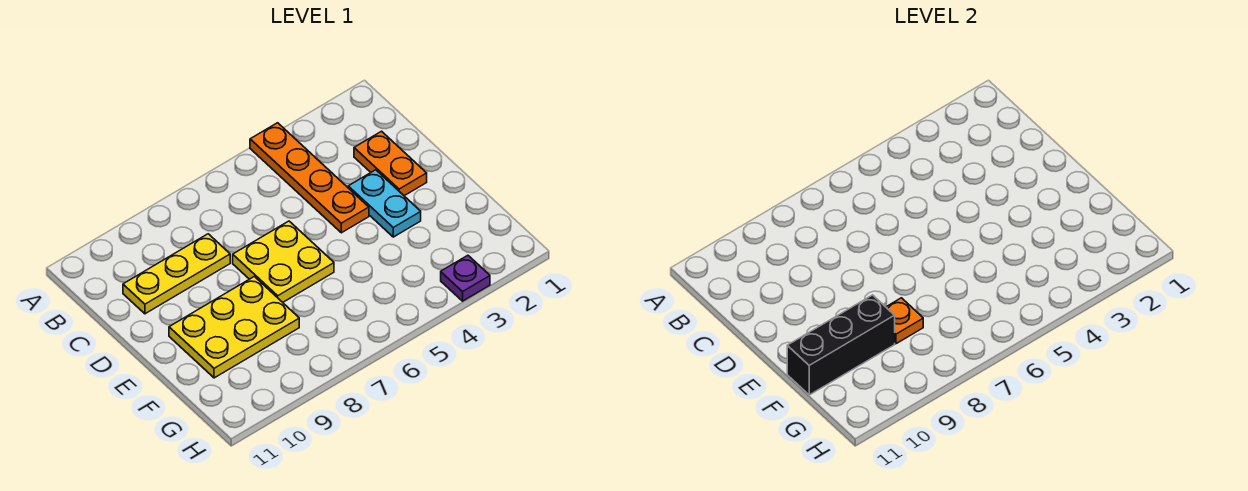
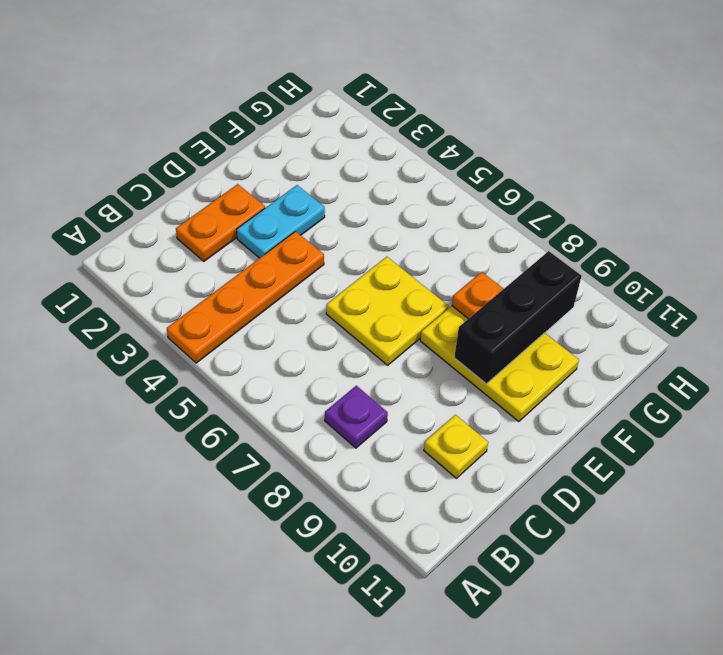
yellow plate C8:C10 level 1 -> yellow plate C10 level 1
black brick F9:F11 level 2 -> black brick E9:G9 level 2
purple plate H3 level 1 -> purple plate B8 level 1

